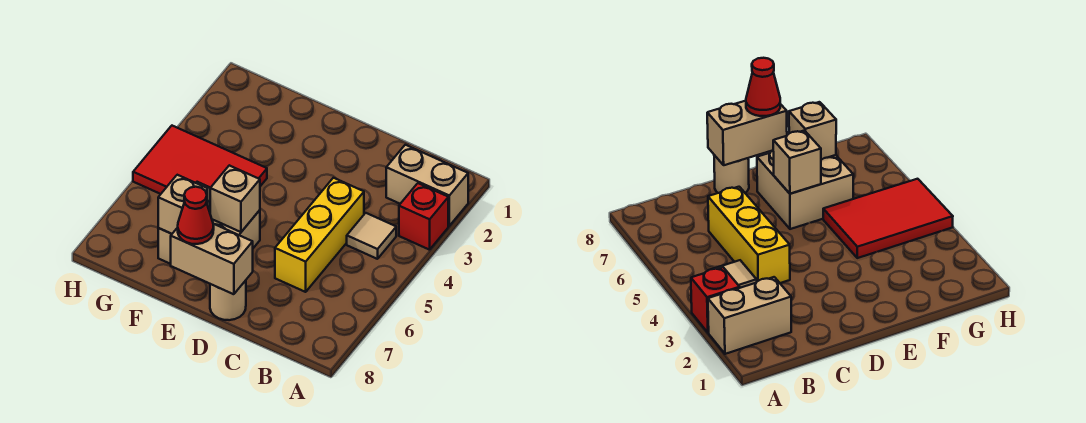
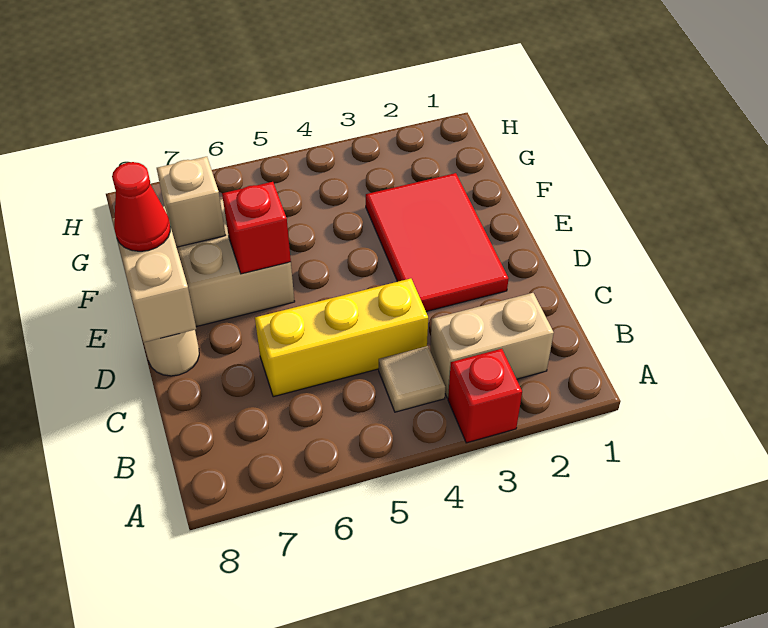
tan brick A2:B2 level 1 -> tan brick B2:B3 level 1
tan brick E6 level 2 -> red brick E6 level 2
red tile F4:H5 level 1 -> red tile D2:F3 level 1

